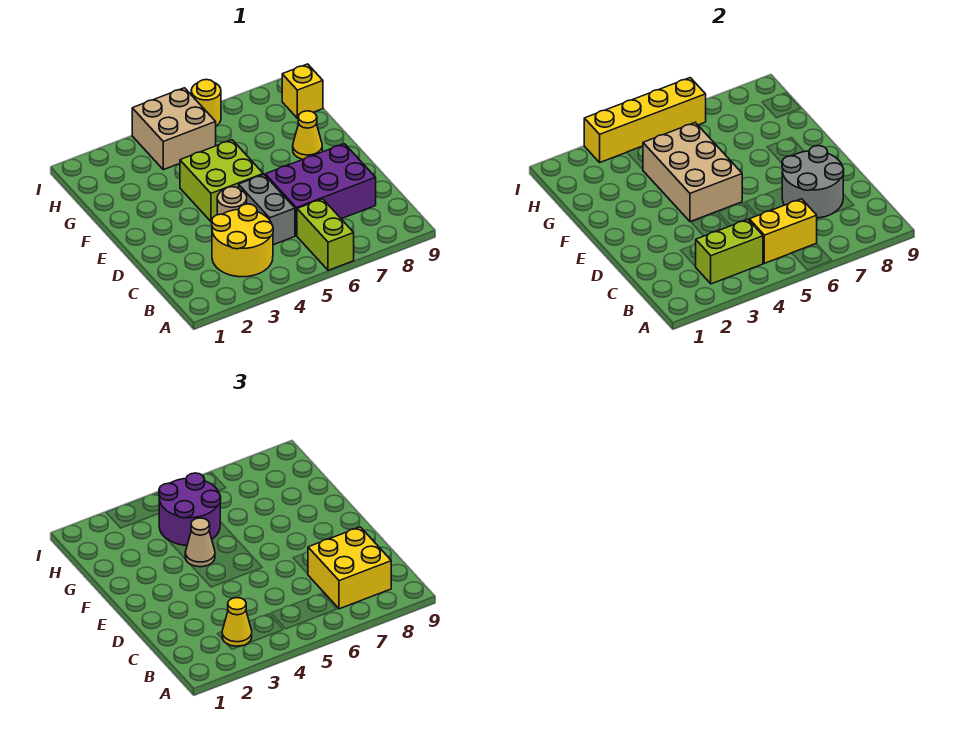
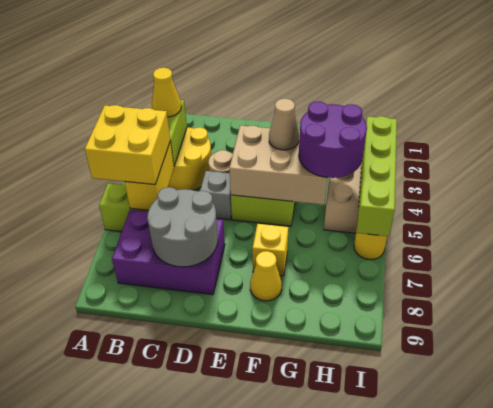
yellow brick B7:C8 level 3 -> yellow brick A5:B6 level 3
grey brick C5:D5 level 1 -> grey brick D5 level 1
purple brick C6:D8 level 1 -> purple brick B7:D8 level 1
yellow brick H9 level 1 -> yellow brick F7 level 1
yellow brick I3:I6 level 2 -> lime brick I3:I6 level 2

